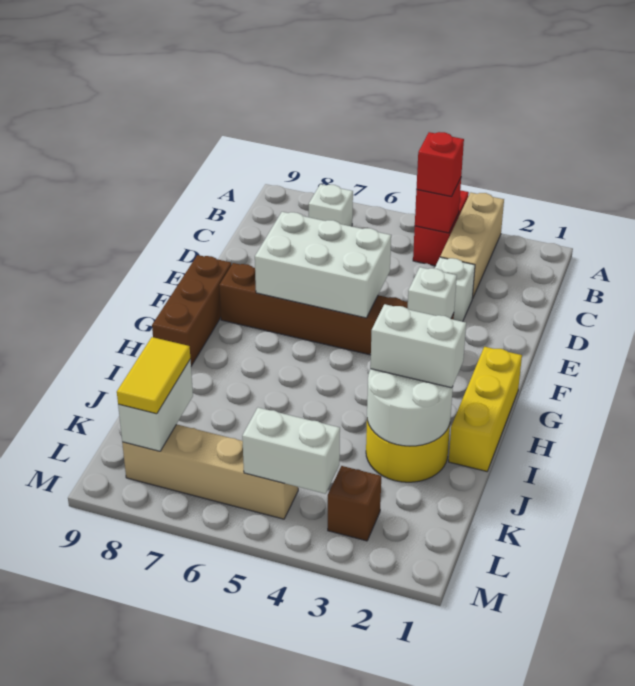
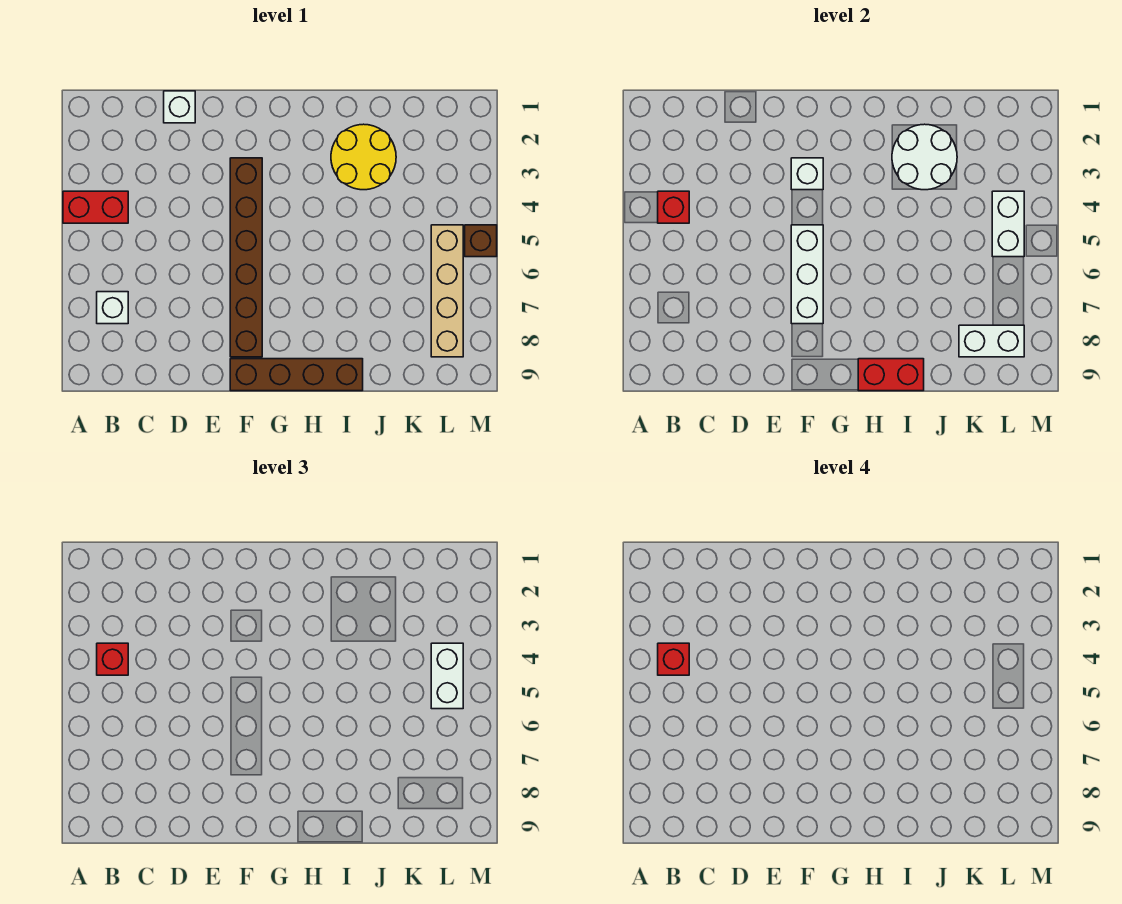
tan brick A3:C3 level 1 -> none
none -> red brick B4 level 4
white brick D3 level 1 -> white brick D1 level 1
white brick E5:F7 level 2 -> white brick F5:F7 level 2
brown brick F9:H9 level 1 -> brown brick F9:I9 level 1
yellow brick G1:I1 level 1 -> none
none -> red brick H9:I9 level 2
white brick I2:I3 level 3 -> white brick L4:L5 level 3
yellow tile K8:L8 level 3 -> none
brown brick L3 level 1 -> brown brick M5 level 1

